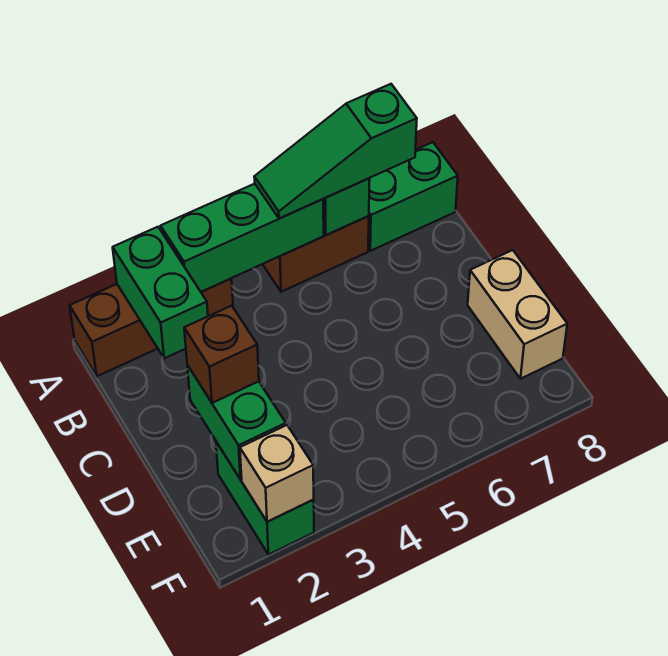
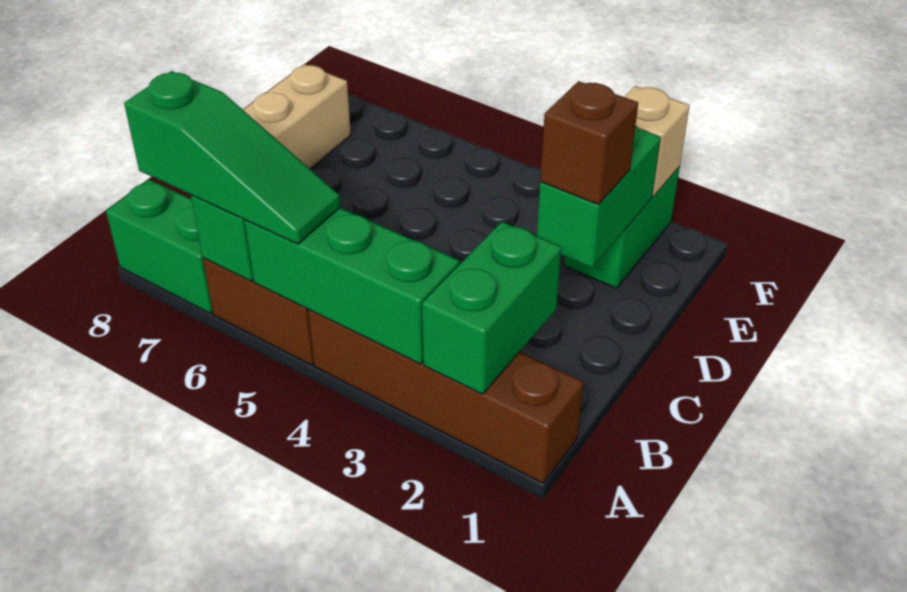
brown brick A1:A3 level 1 -> brown brick A1:A4 level 1

